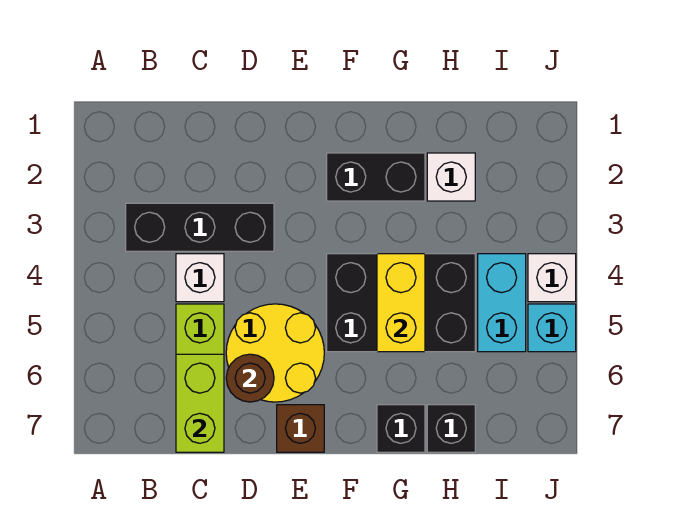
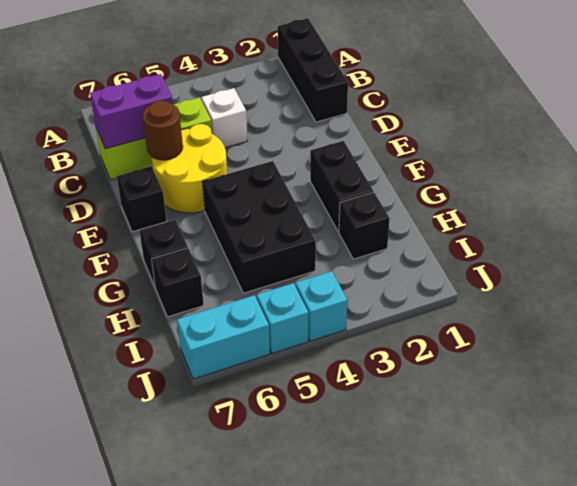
black brick B3:D3 level 1 -> black brick A1:C1 level 1
lime brick C6:C7 level 2 -> purple brick C6:C7 level 2
brown brick E7 level 1 -> black brick E7 level 1
yellow brick G4:G5 level 2 -> none
white brick H2 level 1 -> black brick H2 level 1
cyan brick I4:I5 level 1 -> cyan brick J6:J7 level 1
white brick J4 level 1 -> cyan brick J4 level 1

